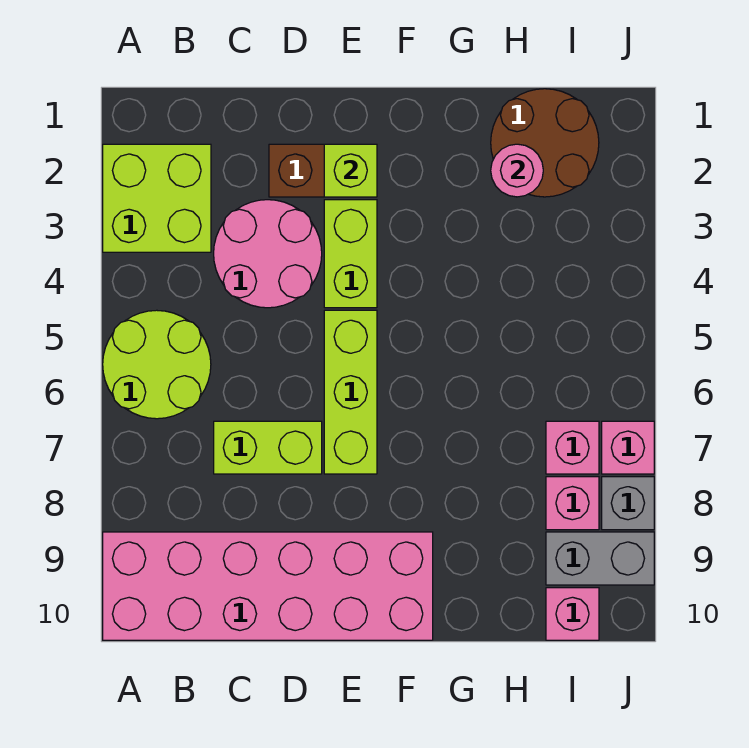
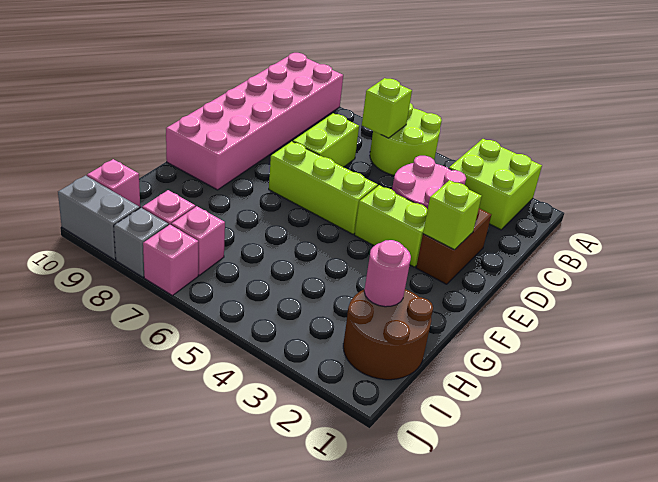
none -> lime brick B6 level 2
grey brick I9:J9 level 1 -> grey brick J9:J10 level 1

